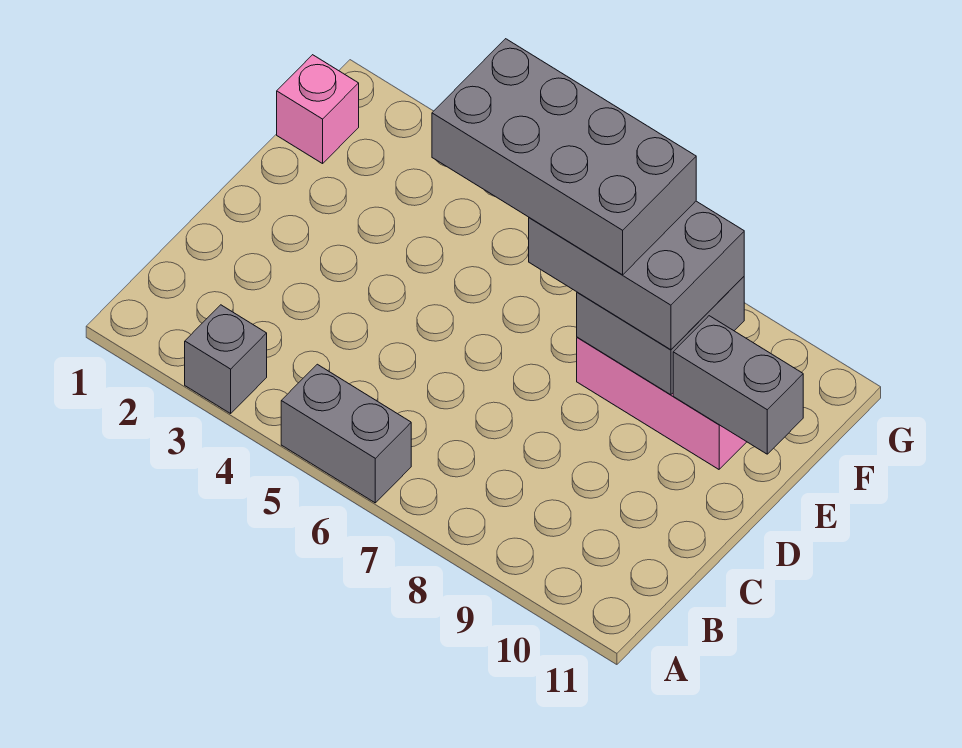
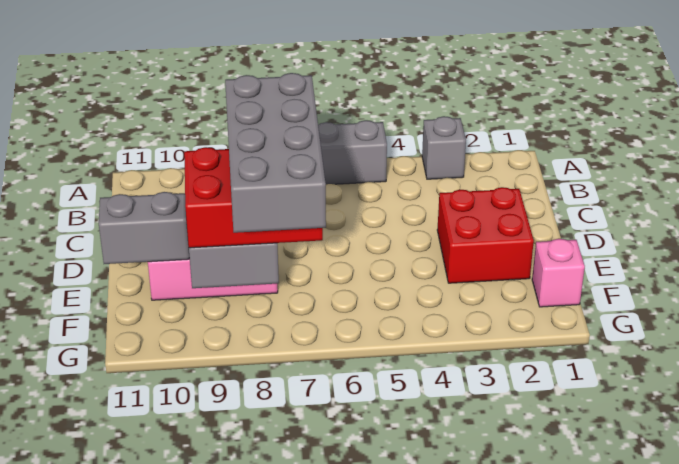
none -> red brick D2:E3 level 1
grey brick E5:F8 level 4 -> grey brick D7:G8 level 4
grey brick E7:F9 level 3 -> red brick E7:F9 level 3

